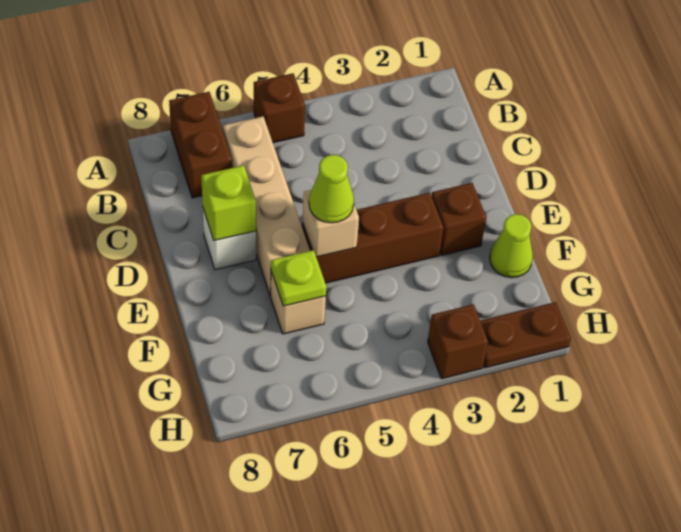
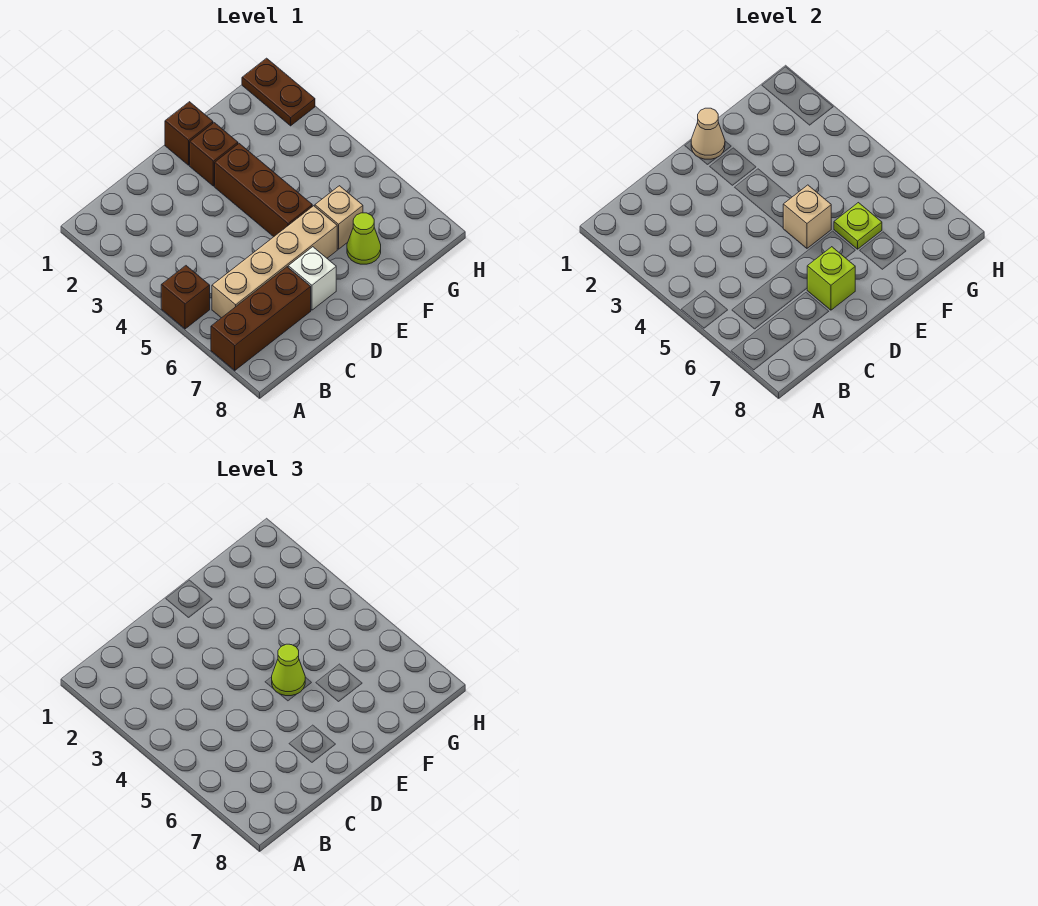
brown brick A7:B7 level 1 -> brown brick A7:C7 level 1
none -> tan cone E1 level 2
lime cone F1 level 1 -> lime cone F7 level 1
brown brick H3 level 1 -> brown brick E1 level 1

